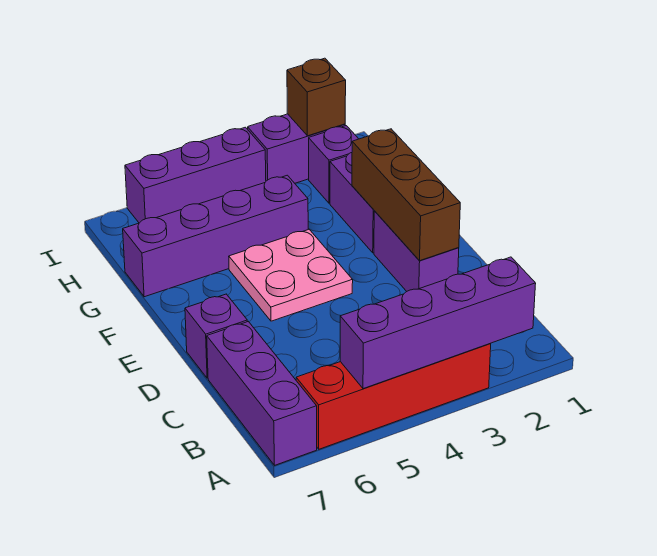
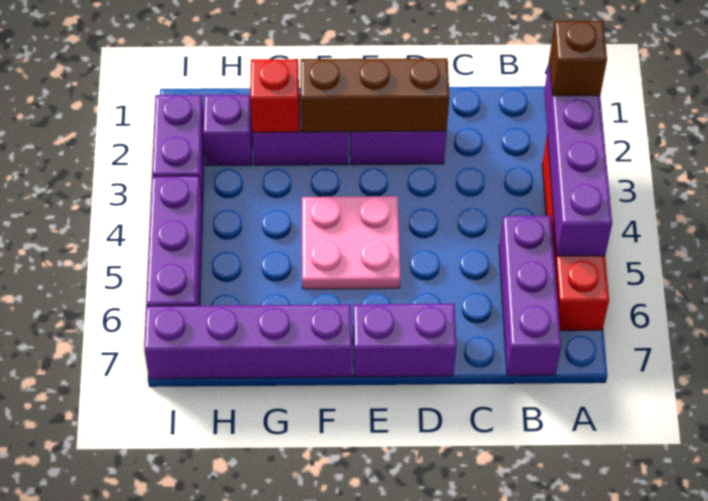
purple brick A7:C7 level 1 -> purple brick B5:B7 level 1
purple brick D7 level 1 -> purple brick D7:E7 level 1
none -> red brick G2 level 2
purple brick G4:G7 level 1 -> purple brick F7:I7 level 1
brown brick I2 level 2 -> brown brick A2 level 3

